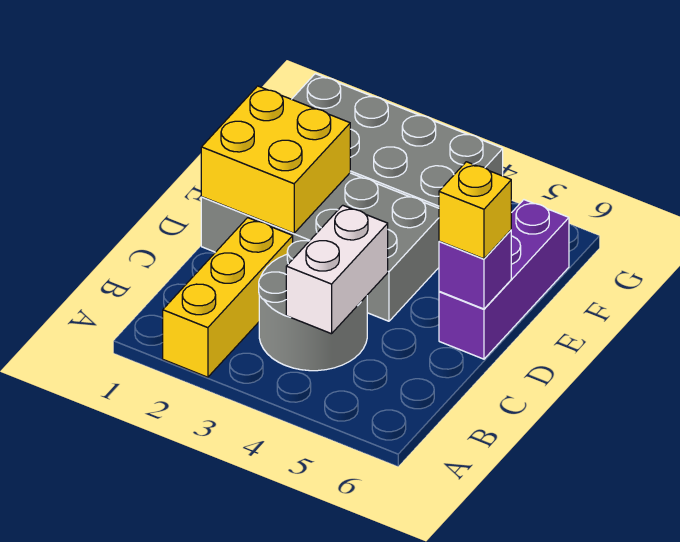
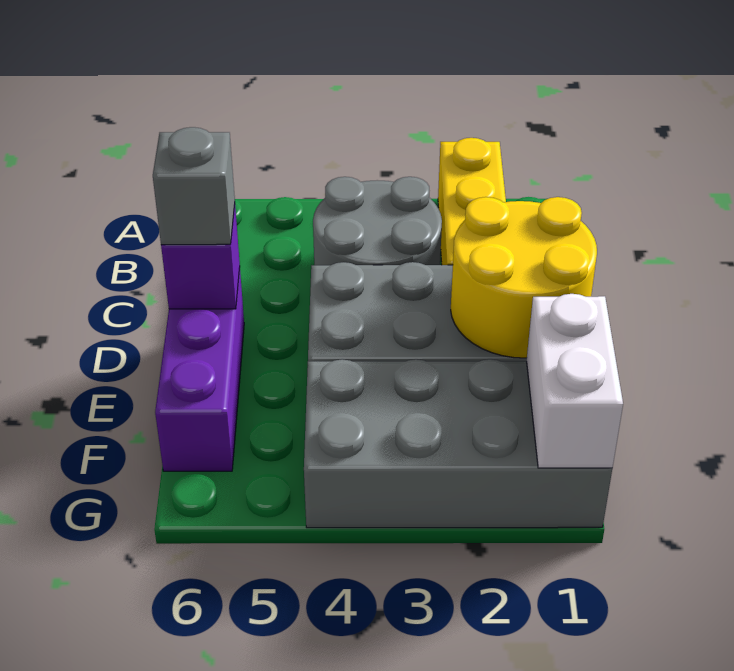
white brick B4:C4 level 2 -> white brick F1:G1 level 2
yellow brick D1:E2 level 2 -> yellow round brick D1:E2 level 2
yellow brick D6 level 3 -> grey brick D6 level 3

